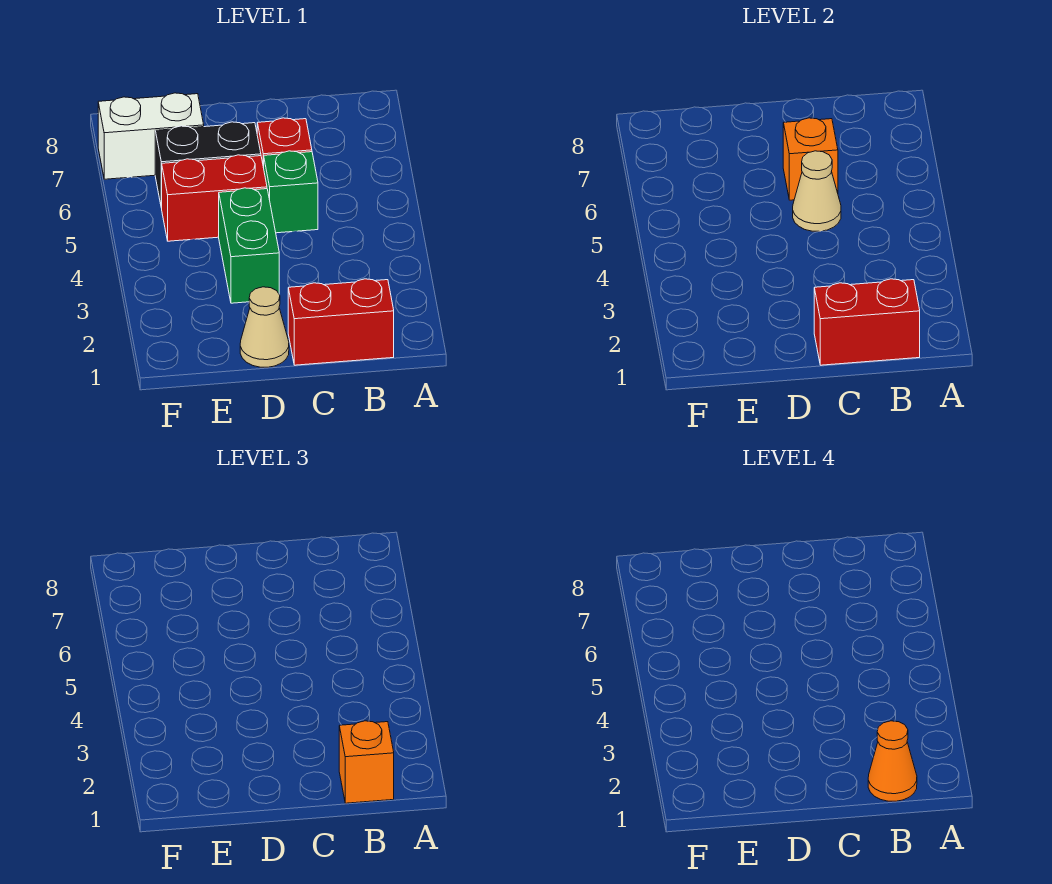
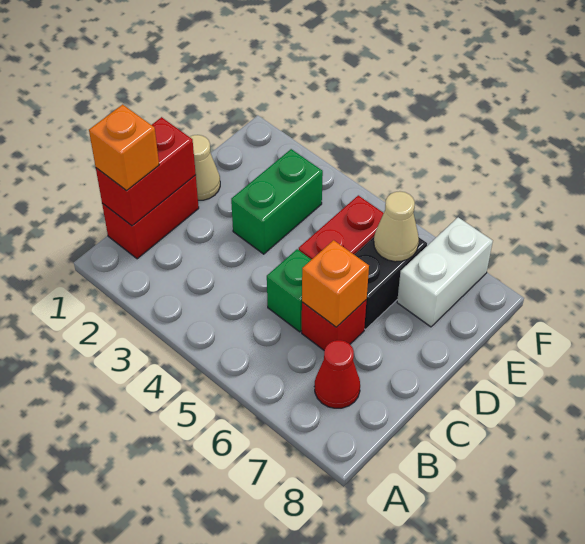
orange cone B1 level 4 -> none
none -> red cone B7 level 1
tan cone C5 level 2 -> tan cone E6 level 2
green brick D3:D4 level 1 -> green brick D3:E3 level 1

